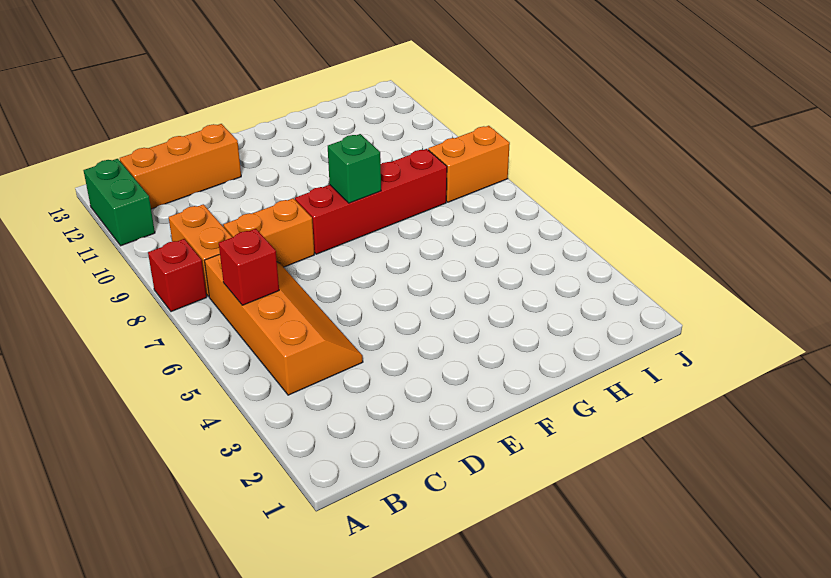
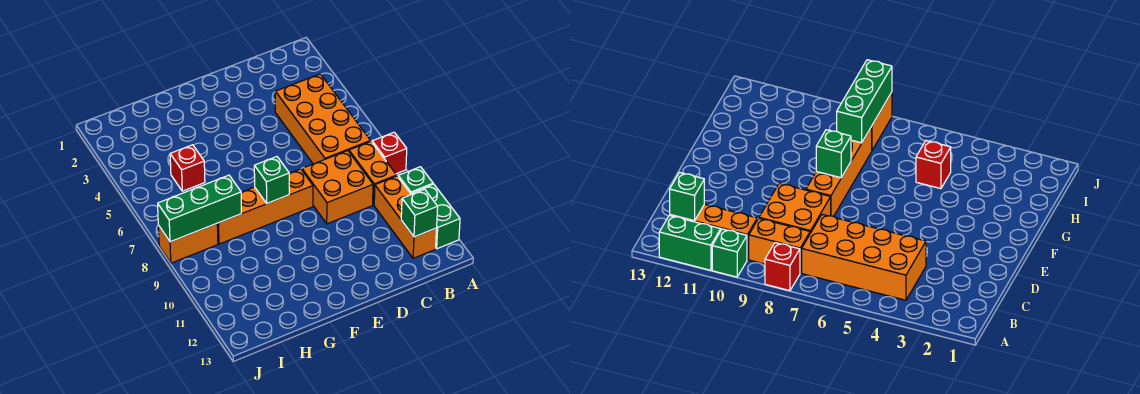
none -> green brick A10 level 1
orange slope B4:C7 level 1 top B -> orange brick B4:C7 level 1
red brick B6 level 2 -> red brick H5 level 1
orange brick B12:D12 level 1 -> orange brick B10:B12 level 1
none -> green brick B12 level 2
orange brick C8:D8 level 1 -> orange brick C8:D9 level 1
red brick E8:H8 level 1 -> orange brick E8:H8 level 1
none -> green brick H8:J8 level 2

